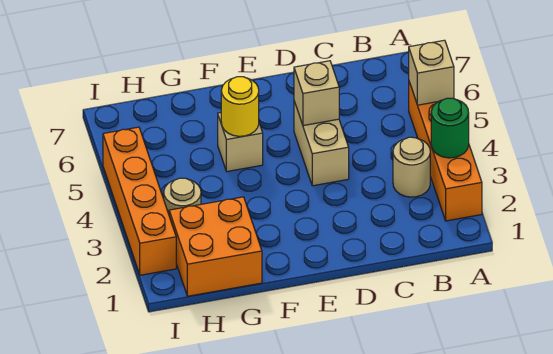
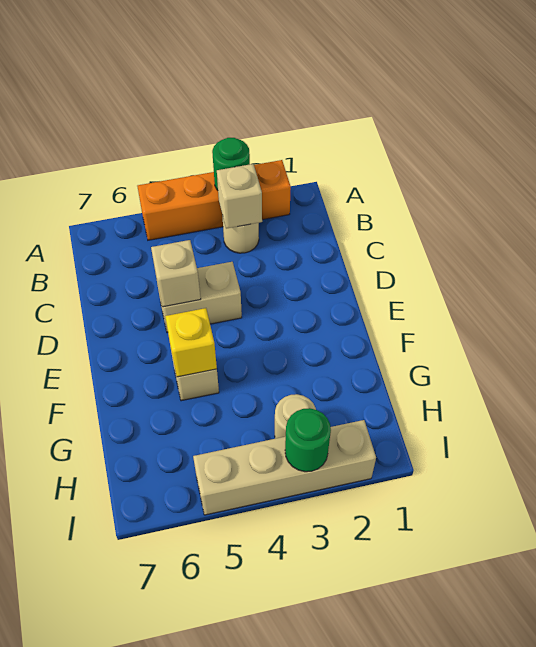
tan brick A5 level 2 -> tan brick B3 level 2
yellow round brick F5 level 2 -> yellow brick F5 level 2
orange brick G1:H2 level 1 -> none
orange brick I2:I5 level 1 -> tan brick I2:I5 level 1
none -> green round brick I3 level 2

